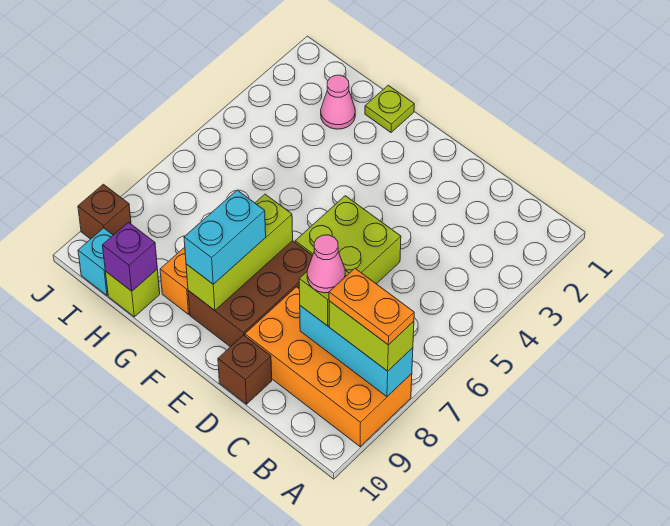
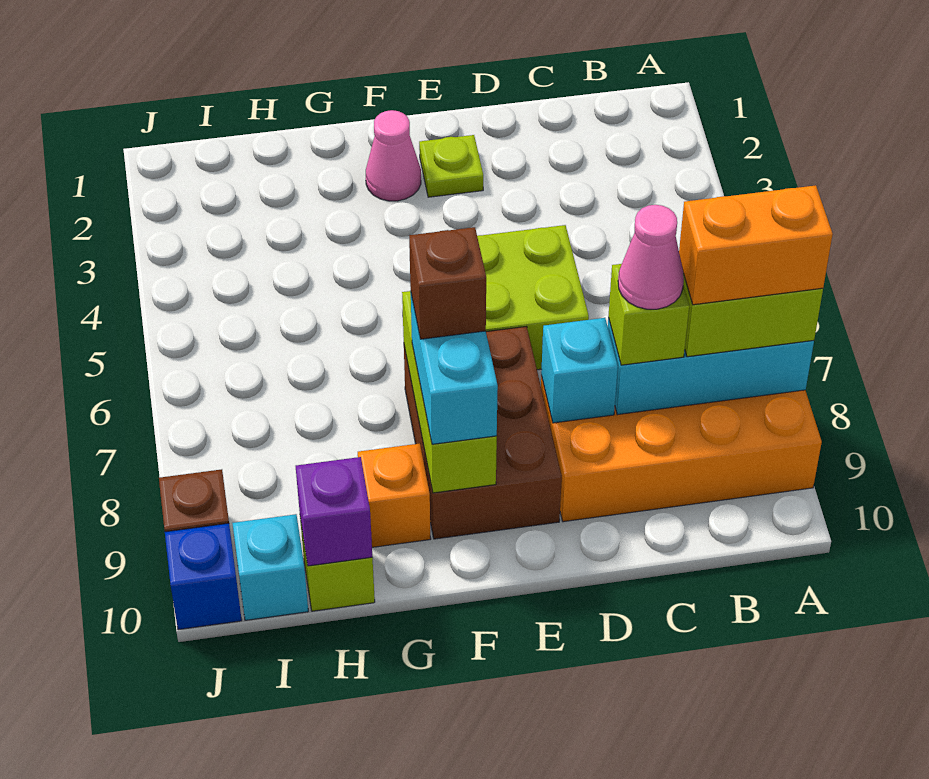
orange plate A8:B8 level 4 -> orange brick A8:B8 level 4
none -> cyan brick D8 level 2
brown brick D10 level 1 -> brown brick F8 level 4
lime plate G1 level 1 -> lime plate E2 level 1
pink cone H2 level 1 -> pink cone F2 level 1
none -> blue brick J10 level 1

